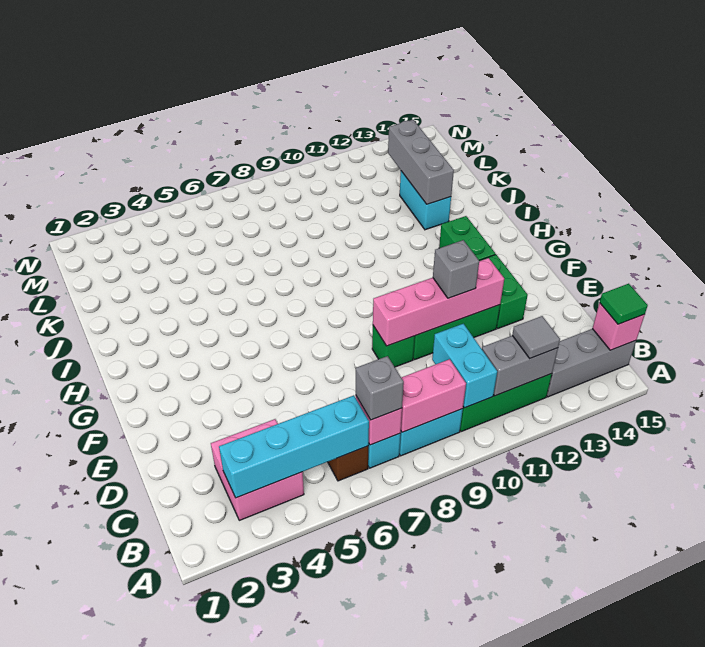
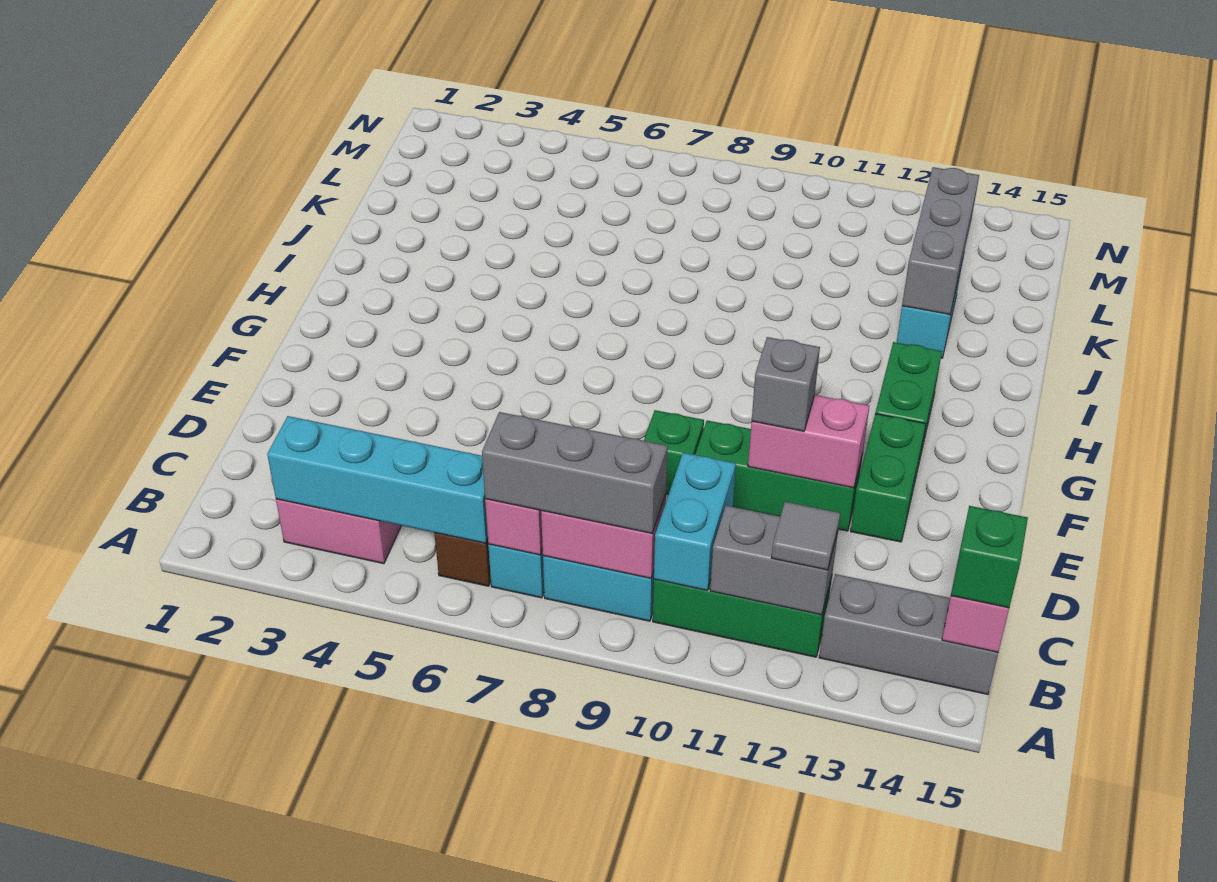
grey brick B7 level 3 -> grey brick B7:B9 level 3
green tile B15 level 3 -> green brick B15 level 3
pink brick E9:E12 level 2 -> pink brick E11:E12 level 2

